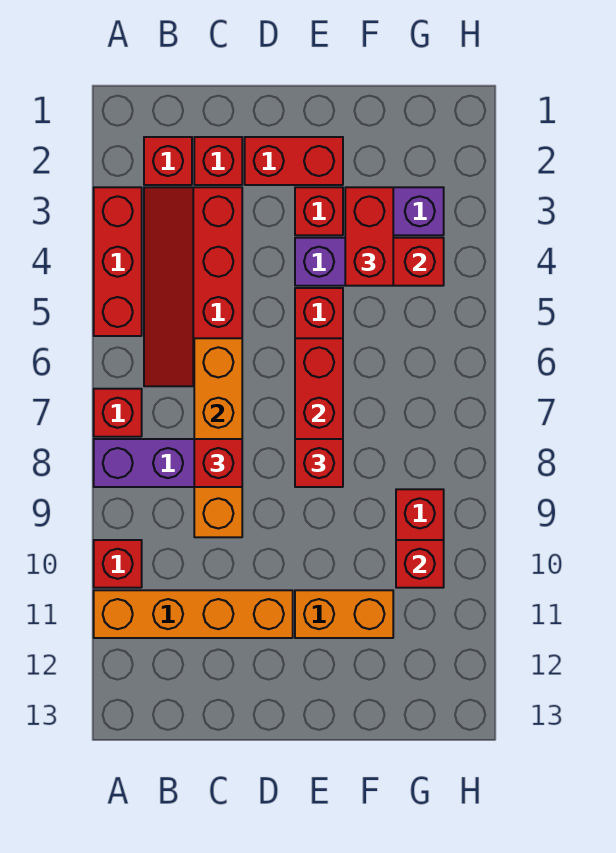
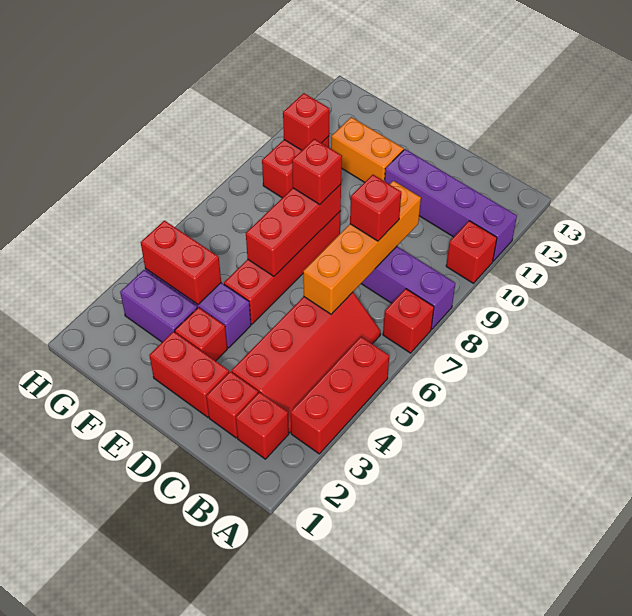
orange brick A11:D11 level 1 -> purple brick A11:D11 level 1
red brick F3:F4 level 3 -> none

